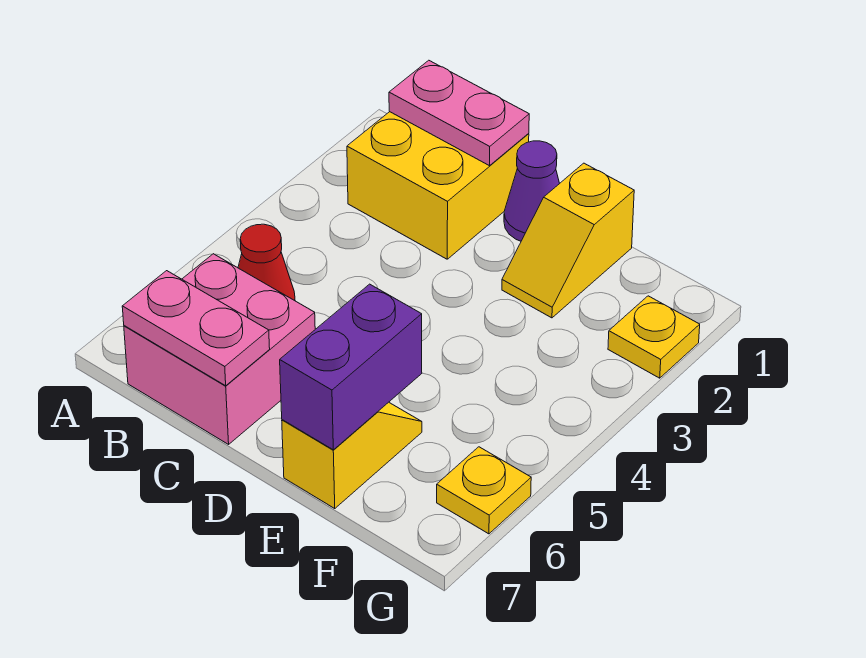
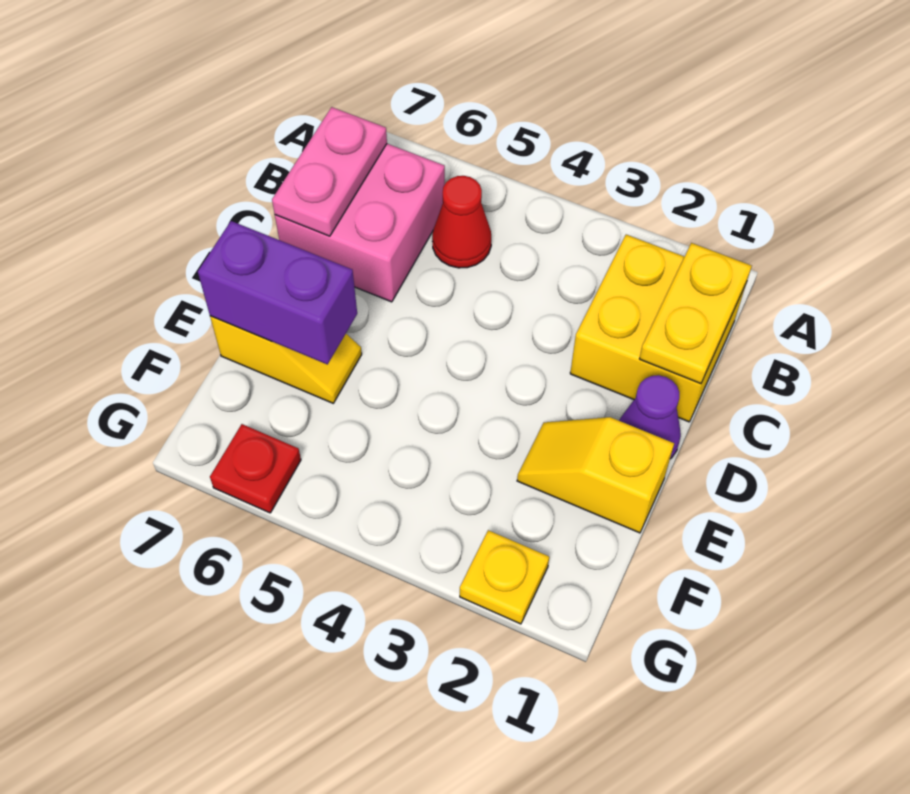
pink plate B1:C1 level 2 -> yellow plate B1:C1 level 2
yellow plate G6 level 1 -> red plate G6 level 1

